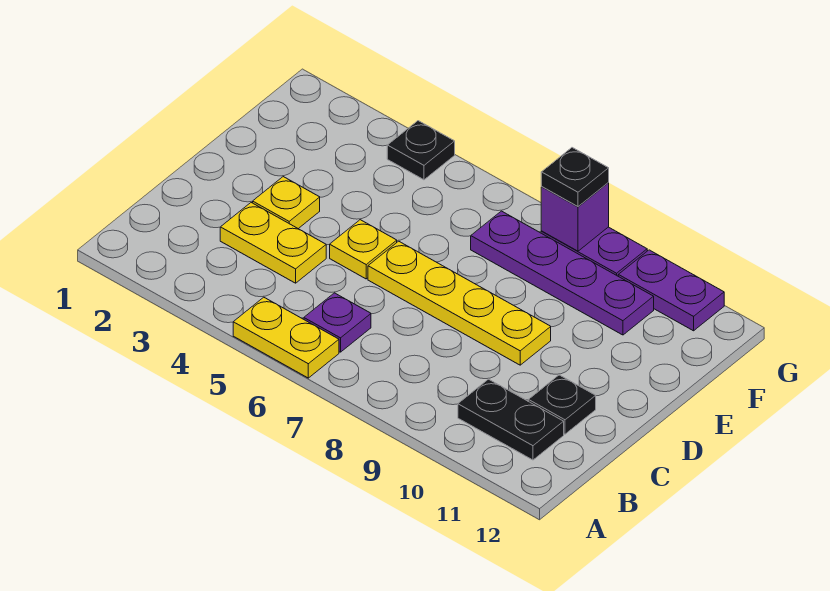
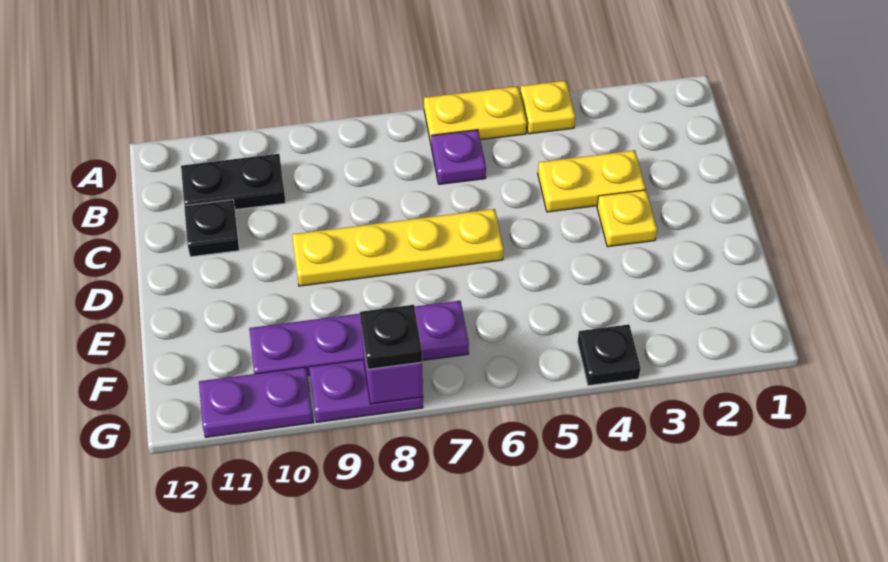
yellow plate D5 level 1 -> yellow plate A4 level 1

